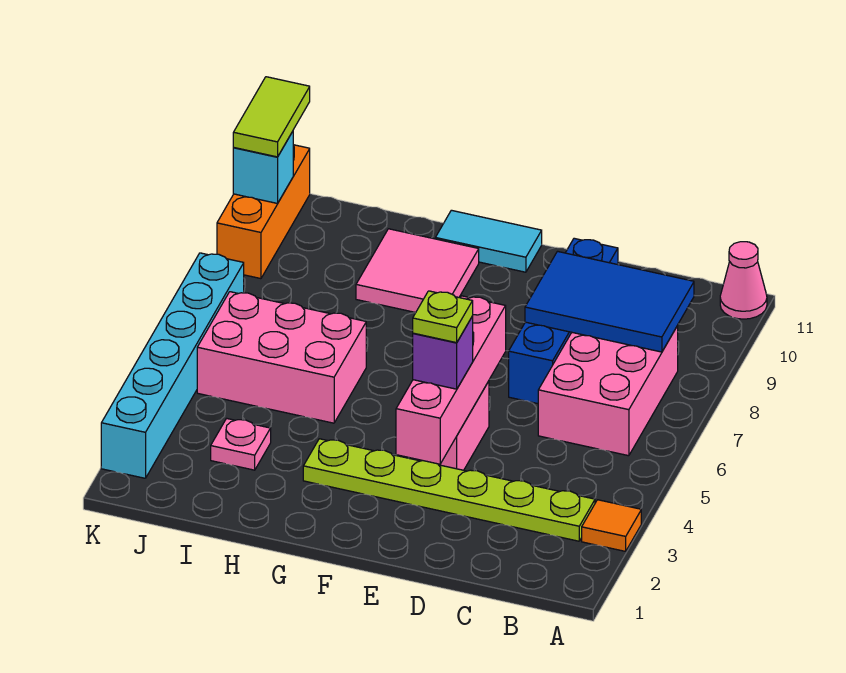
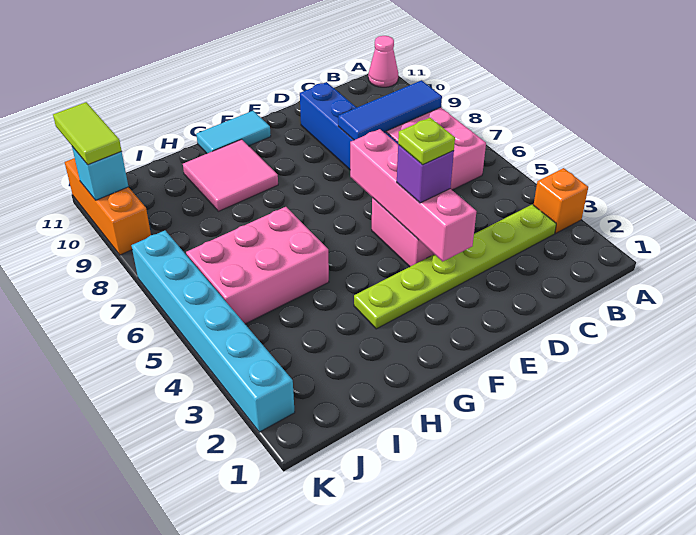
orange tile A3 level 1 -> orange brick A3 level 1
blue tile B8:D9 level 2 -> blue tile B8:D8 level 2
pink plate I3 level 1 -> none

